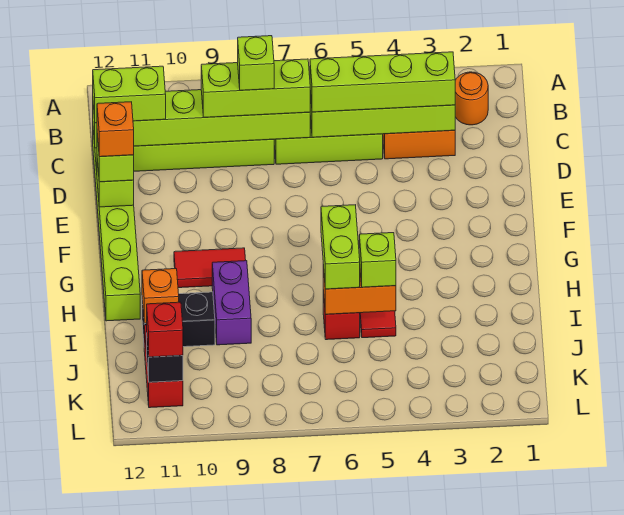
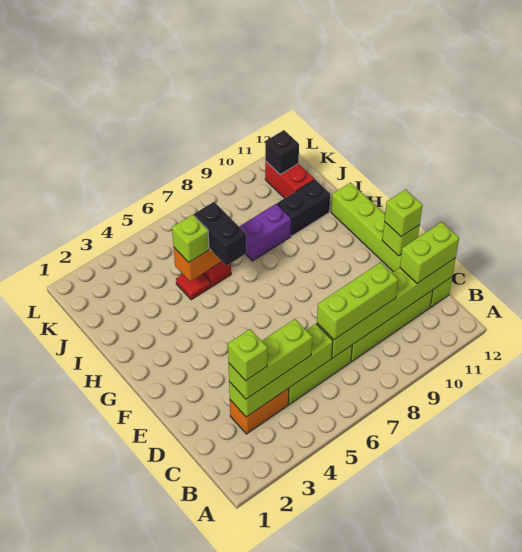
orange round brick B2 level 1 -> none
lime brick C3:C6 level 3 -> lime brick C3:C5 level 3
lime brick C8 level 4 -> lime brick C3 level 4
orange brick E12 level 4 -> none
red tile G9:G10 level 1 -> none
lime brick H6:I6 level 3 -> black brick H6:I6 level 3
purple brick H9:I9 level 1 -> purple brick I8:I9 level 1
orange brick I11 level 2 -> none
red brick K11 level 3 -> none

